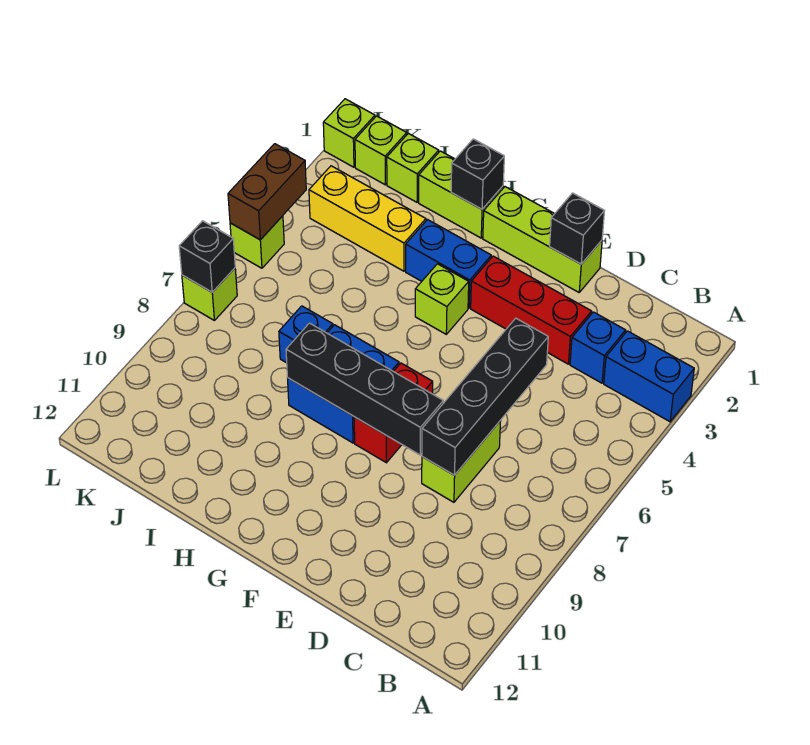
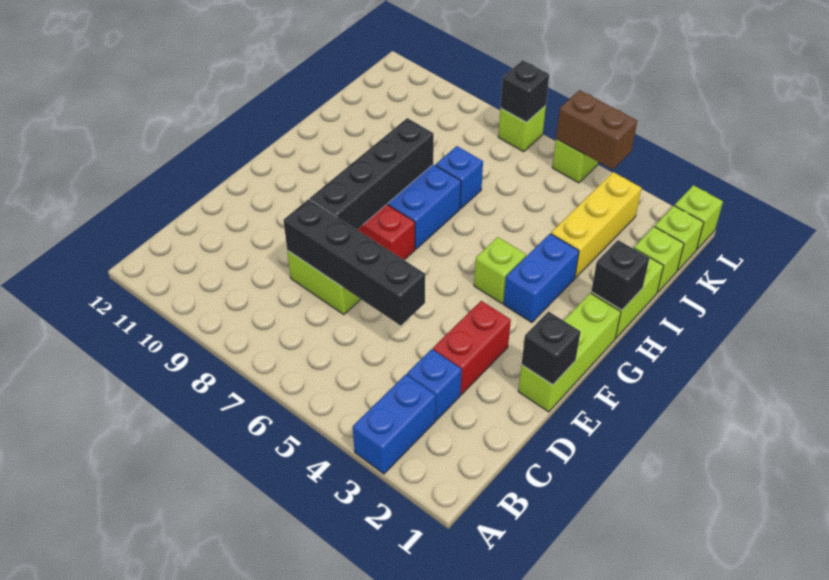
red brick D3:F3 level 1 -> red brick D3:E3 level 1

